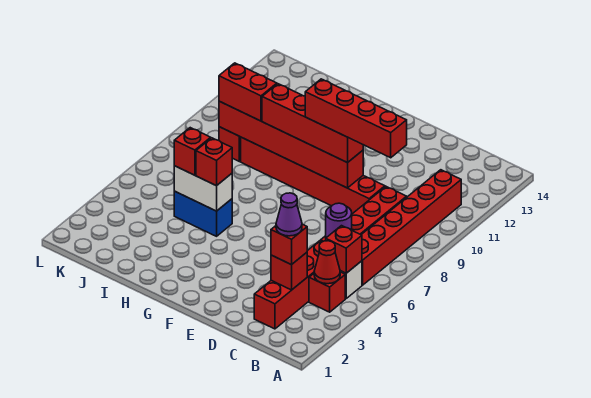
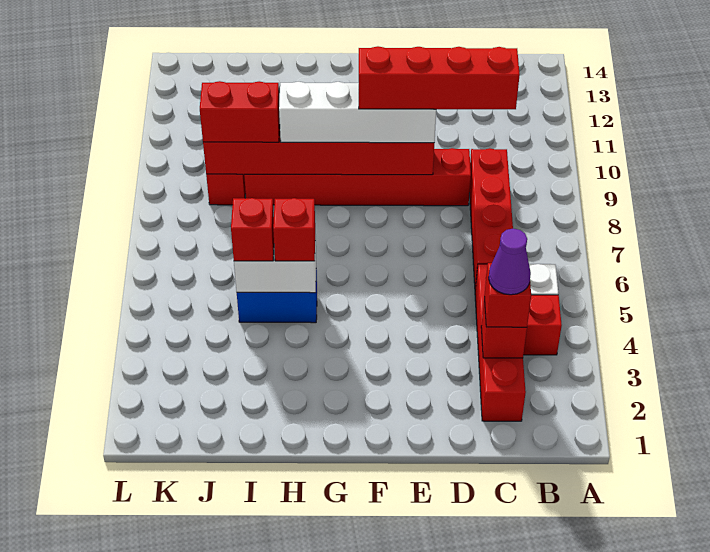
red cone B4 level 2 -> none
red brick B5 level 2 -> none
red brick B6:B11 level 1 -> none
purple round brick C6 level 2 -> none
red brick E9:H9 level 3 -> white brick E9:H9 level 3

